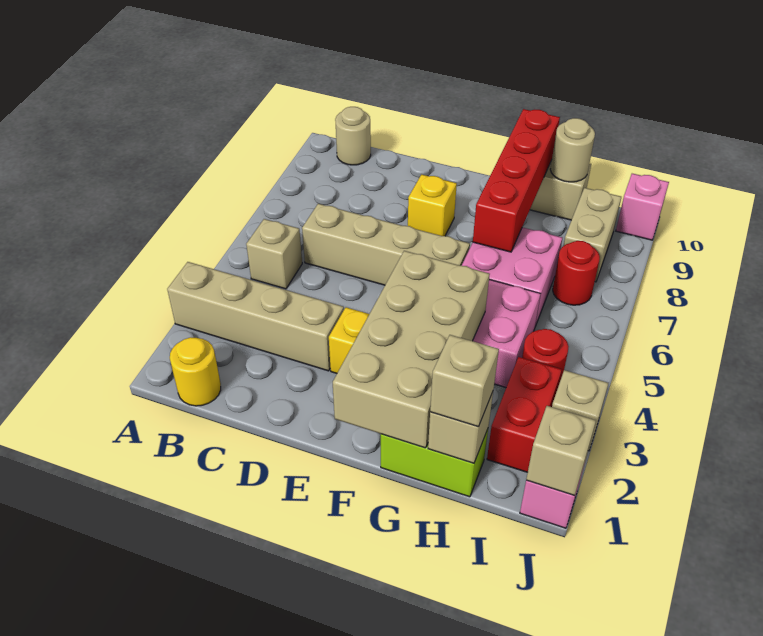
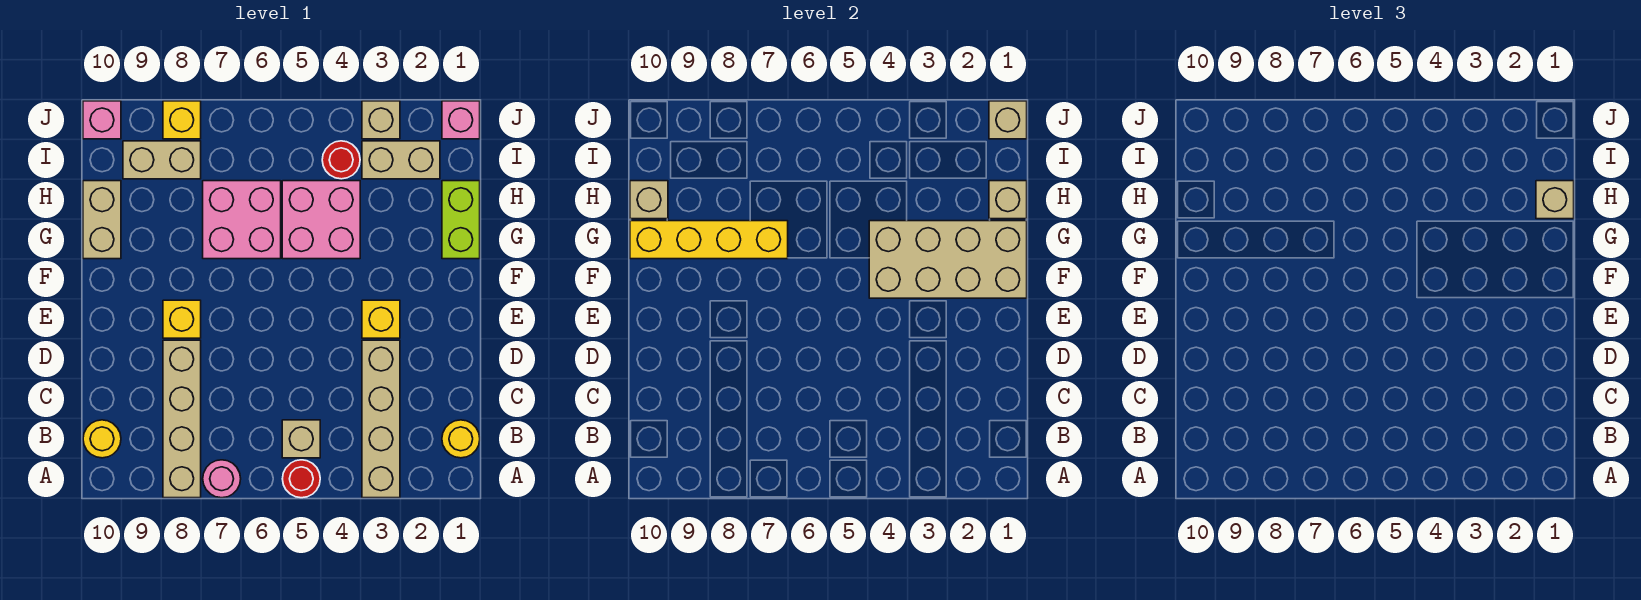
none -> pink round brick A7 level 1
tan round brick B10 level 1 -> yellow round brick B10 level 1
tan brick C6:F6 level 1 -> tan brick A8:D8 level 1
red brick G7:G10 level 2 -> yellow brick G7:G10 level 2
tan round brick H10 level 2 -> tan brick H10 level 2
red brick I2:I3 level 1 -> tan brick I2:I3 level 1
red round brick I7 level 1 -> red round brick A5 level 1
none -> yellow brick J8 level 1

